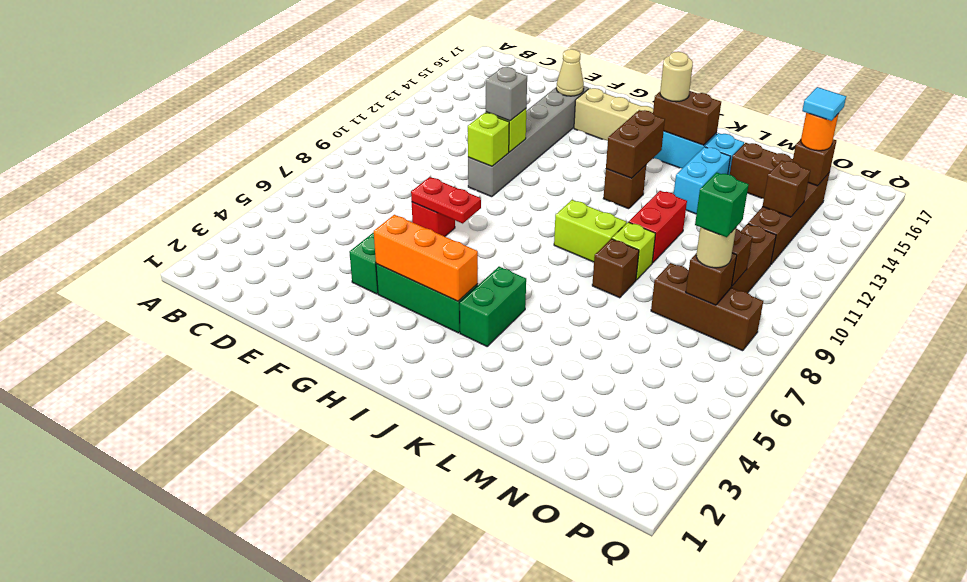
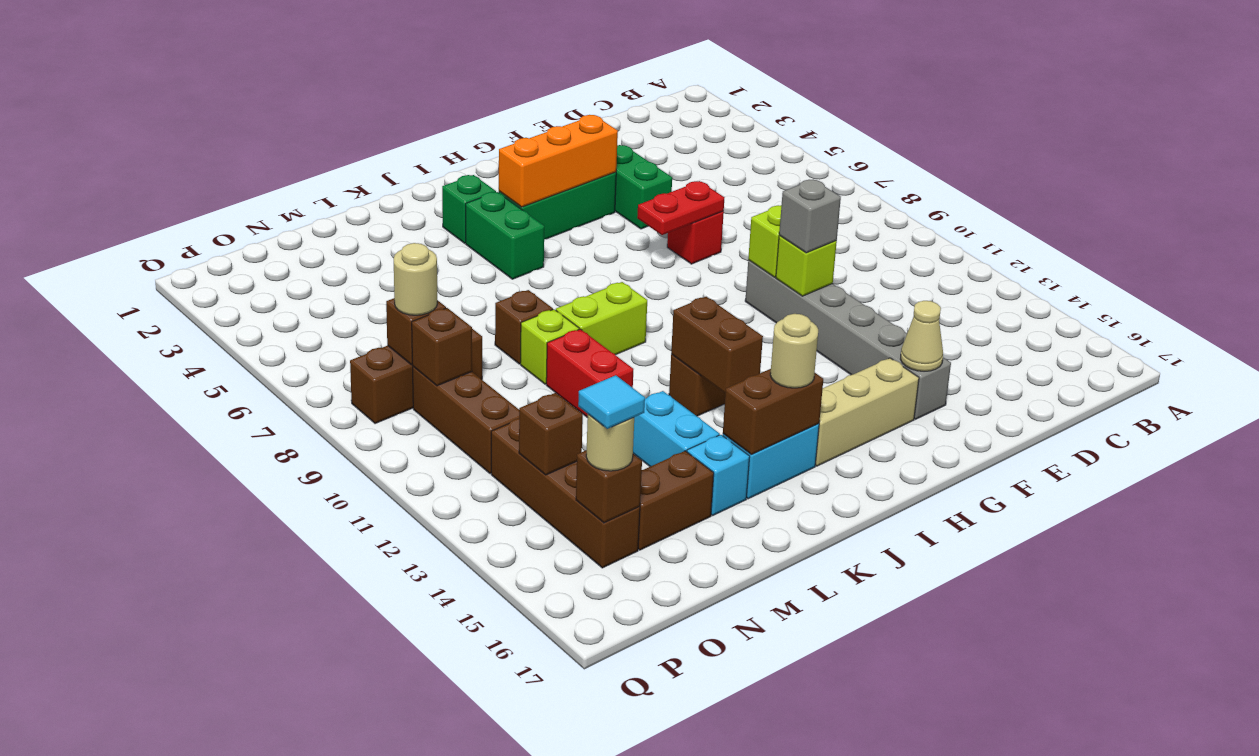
green brick O8 level 4 -> green brick J3 level 1
orange round brick O15 level 3 -> tan round brick O15 level 3

